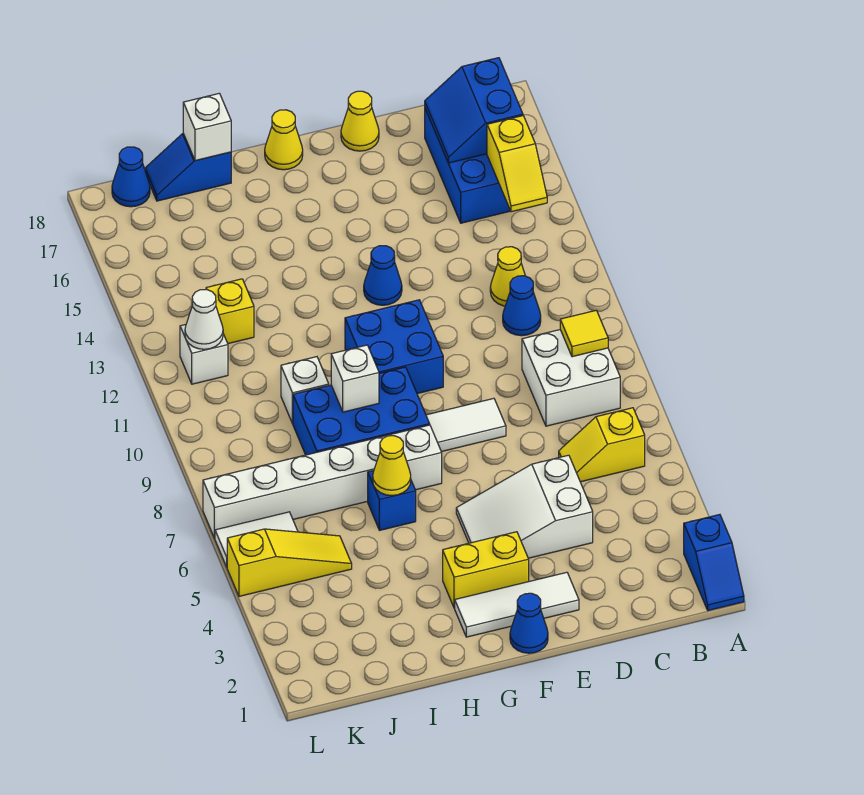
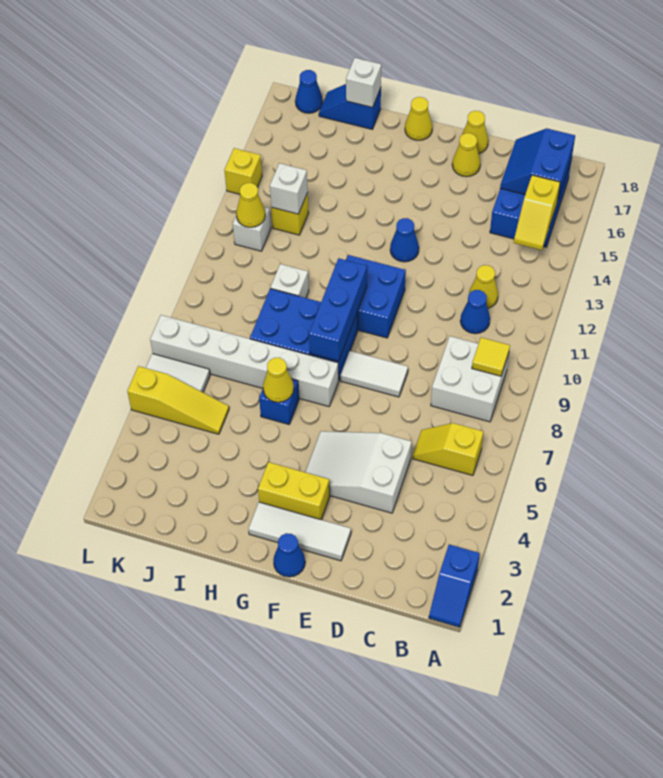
none -> yellow cone E17 level 1
none -> blue brick G8:G10 level 2
white brick H9 level 2 -> white brick J13 level 2
white cone K12 level 2 -> yellow cone K12 level 2
none -> yellow brick L14 level 1

